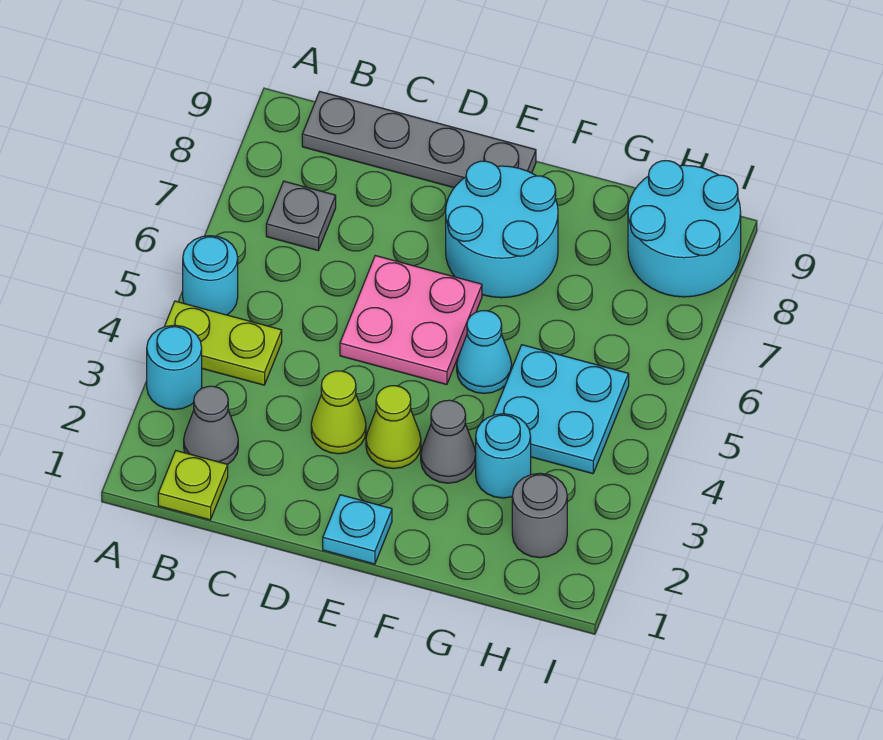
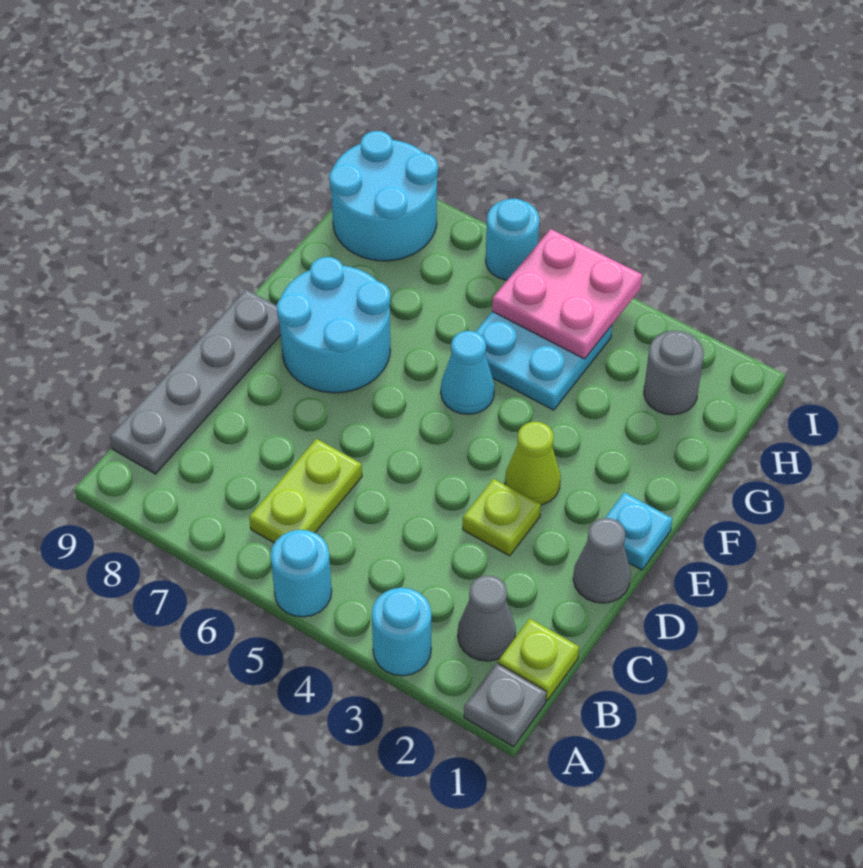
lime plate A4:B4 level 1 -> lime plate B6:C6 level 1
grey plate B7 level 1 -> grey plate A1 level 1
lime cone D3 level 1 -> lime plate D3 level 1
pink plate D5:E6 level 1 -> pink plate H4:I5 level 2
grey cone F3 level 1 -> grey cone D1 level 1
cyan round brick G3 level 1 -> cyan round brick I6 level 1

